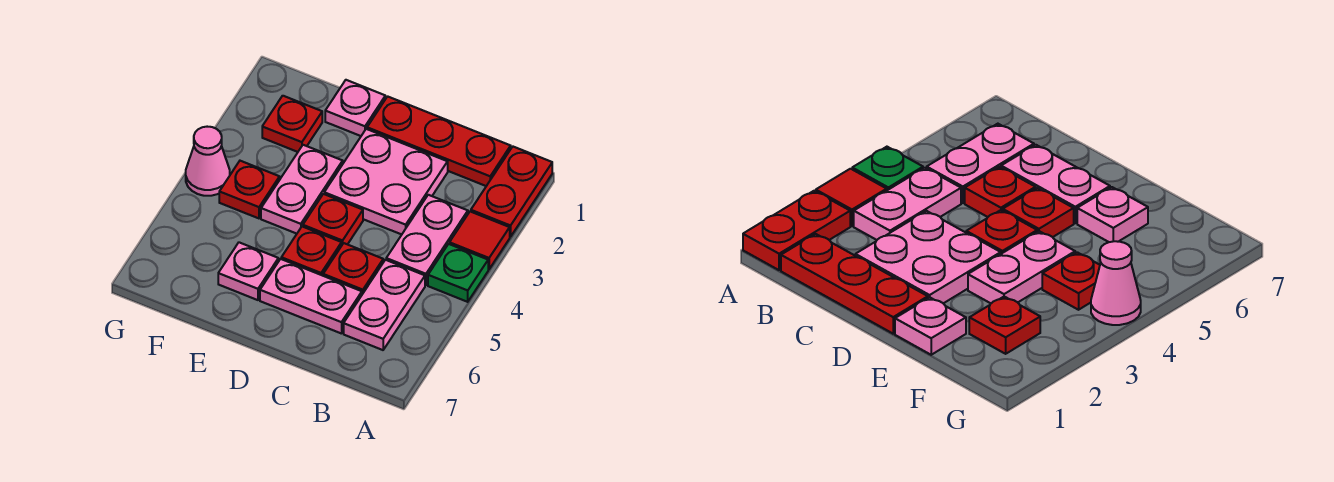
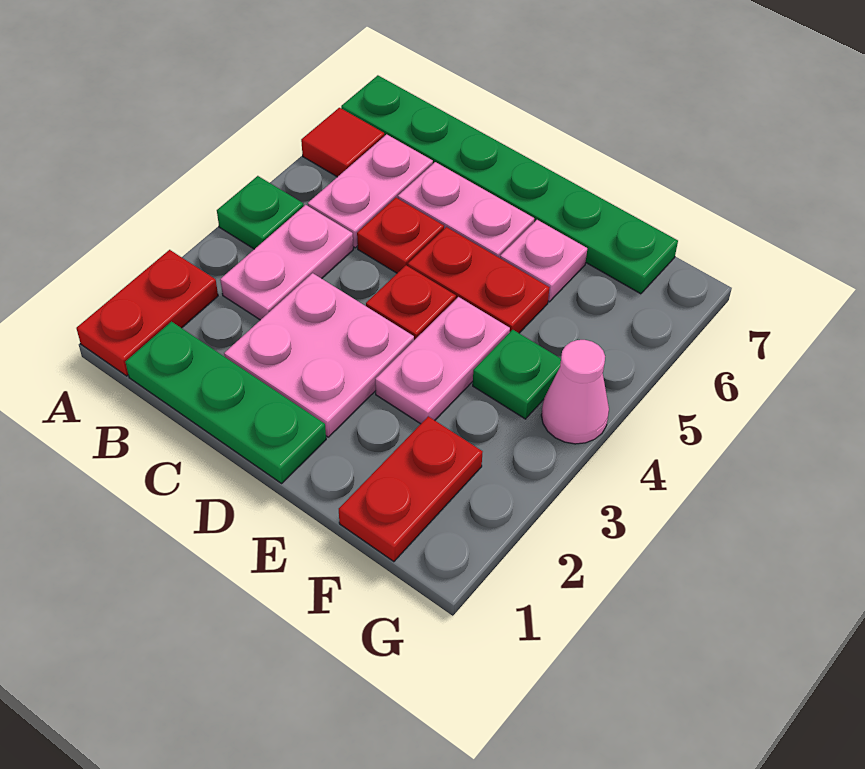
red tile A3 level 1 -> red tile A6 level 1
none -> green plate A7:F7 level 1
red plate B1:D1 level 1 -> green plate B1:D1 level 1
red plate D5 level 1 -> red plate D5:E5 level 1
pink plate E1 level 1 -> none
red plate F2 level 1 -> red plate F1:F2 level 1
red plate F4 level 1 -> green plate F4 level 1

